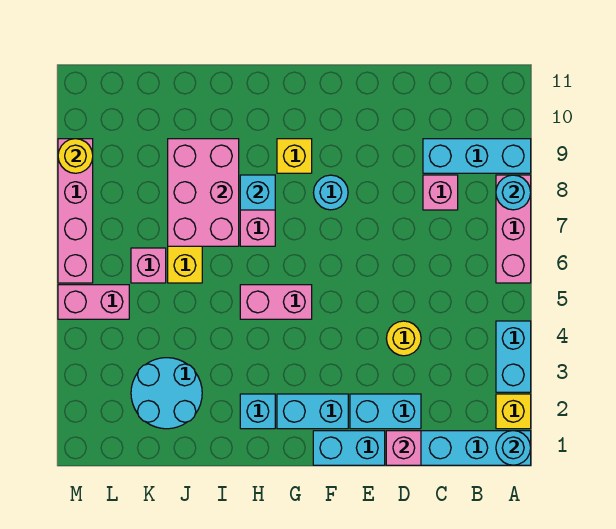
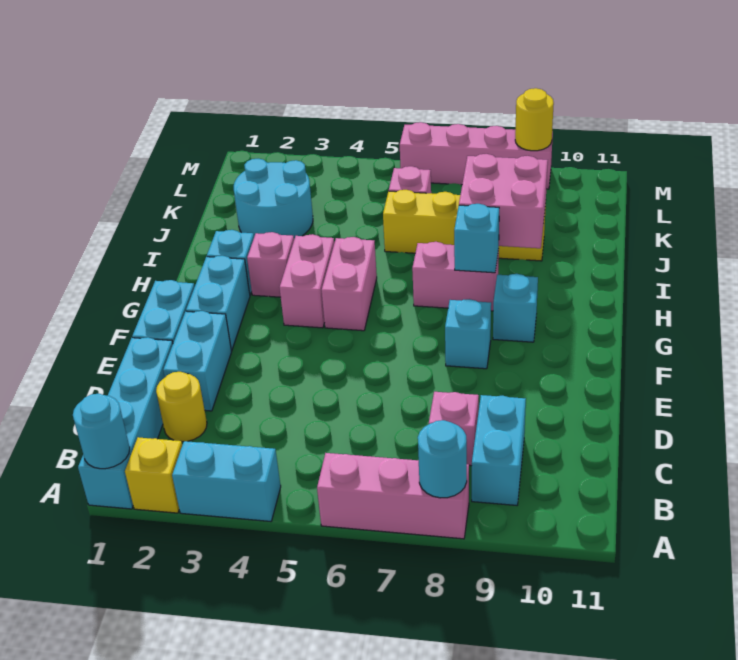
cyan brick A9:C9 level 1 -> cyan brick B9:C9 level 1
pink brick D1 level 2 -> pink brick H3 level 1
yellow round brick D4 level 1 -> yellow round brick C2 level 1
cyan round brick F8 level 1 -> cyan brick F8 level 1
yellow brick G9 level 1 -> cyan brick G9 level 1
pink brick I7:J9 level 2 -> pink brick I8:J9 level 2
pink brick L5:M5 level 1 -> pink brick G4:H4 level 1

